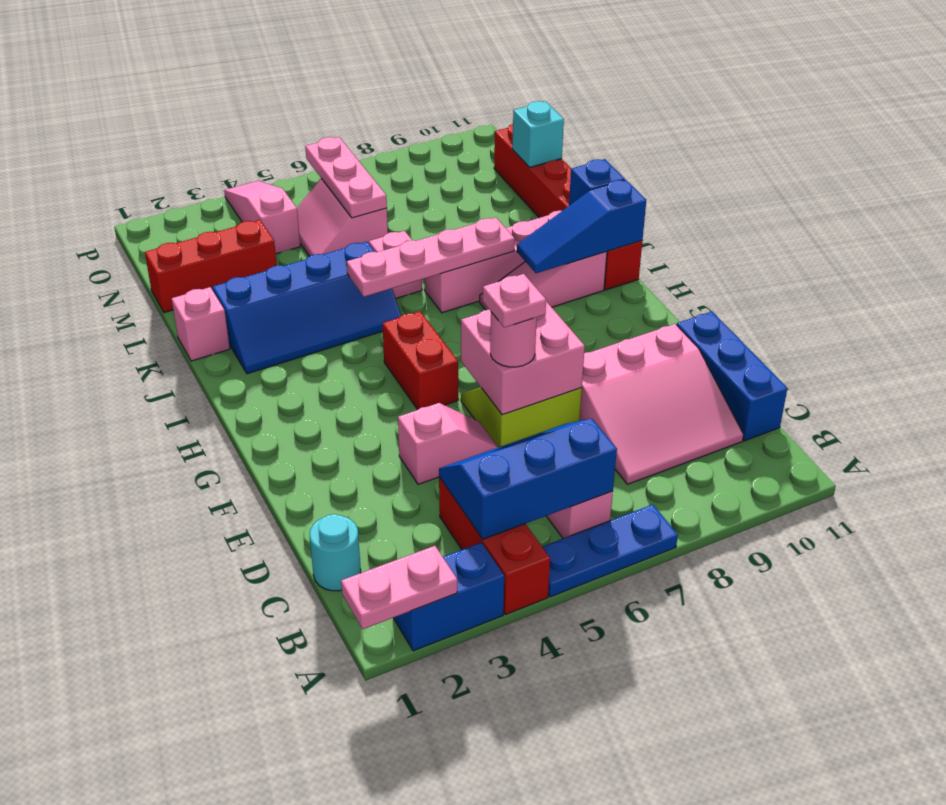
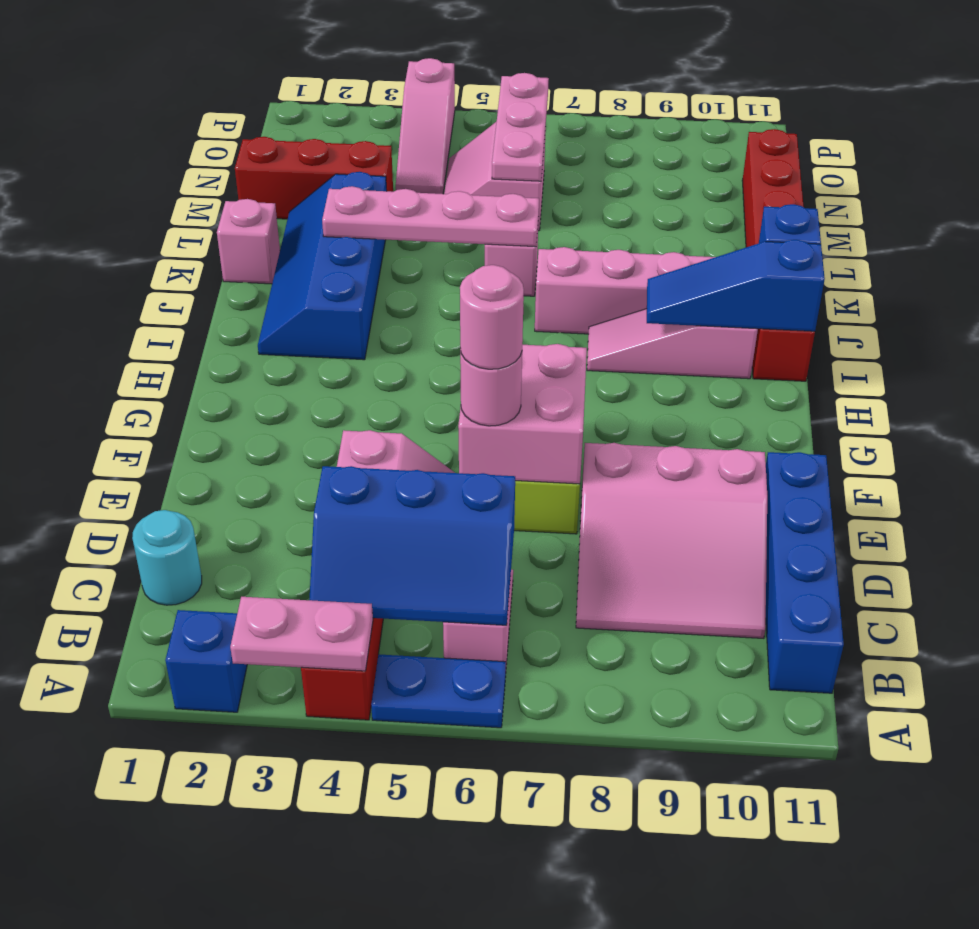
pink plate A1:A2 level 2 -> pink plate A3:A4 level 2
blue brick A2:A3 level 1 -> blue brick A2 level 1
blue plate A5:A7 level 1 -> blue plate A5:A6 level 1
blue slope B4:C6 level 2 top B -> blue slope B4:C6 level 2 top C
blue brick C11:E11 level 1 -> blue brick B11:E11 level 1
pink plate E6 level 4 -> pink round brick E6 level 4
red brick G5:H5 level 1 -> none
blue slope J2:K5 level 1 top K -> blue slope I2:L3 level 1 top 3
pink plate J5:J8 level 2 -> pink plate K3:K6 level 2
cyan brick M11 level 2 -> none
pink slope N4:P4 level 1 top N -> pink slope N4:P4 level 1 top P

